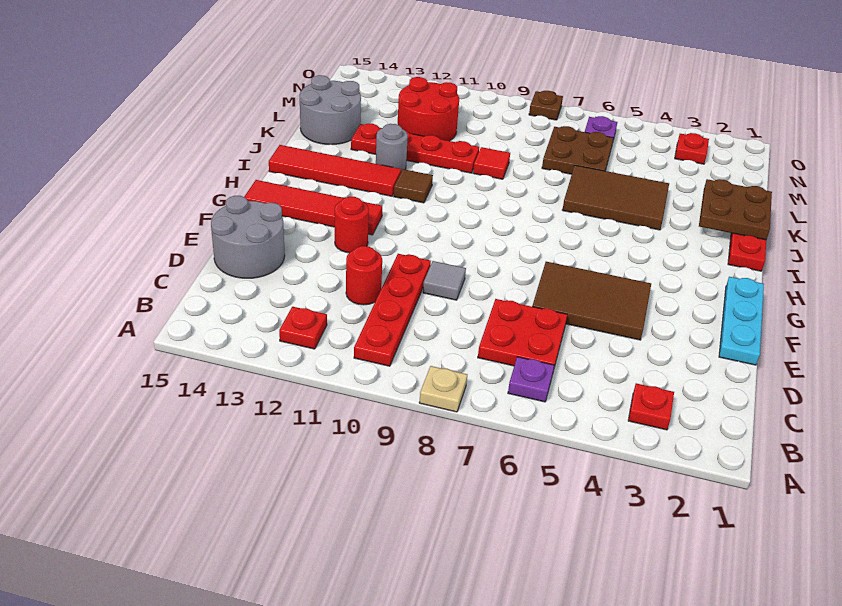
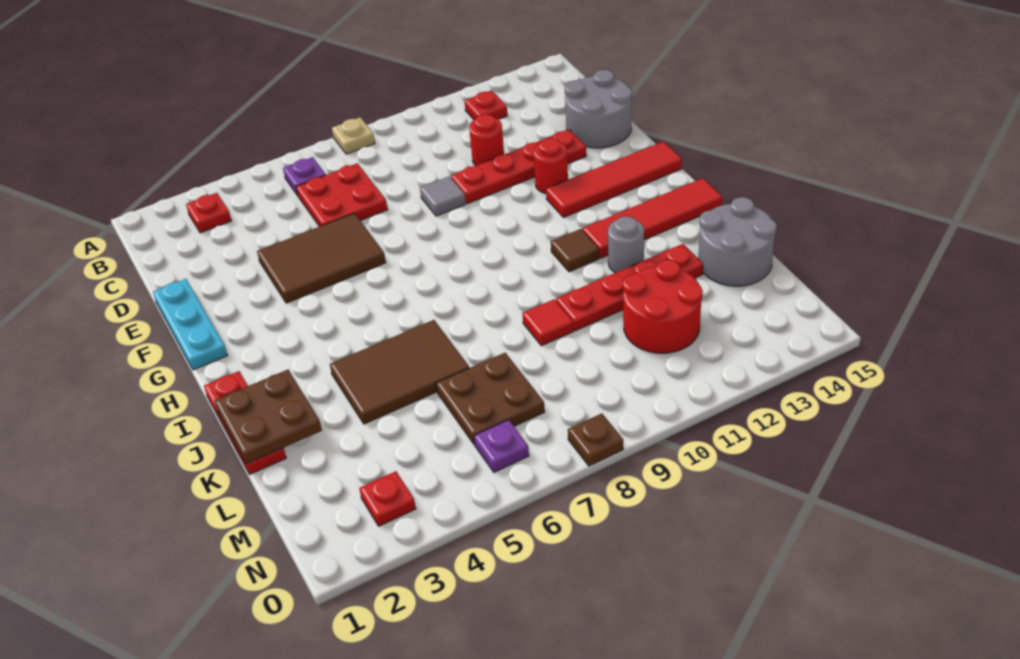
red plate B10:E10 level 1 -> red plate E10:E13 level 1

